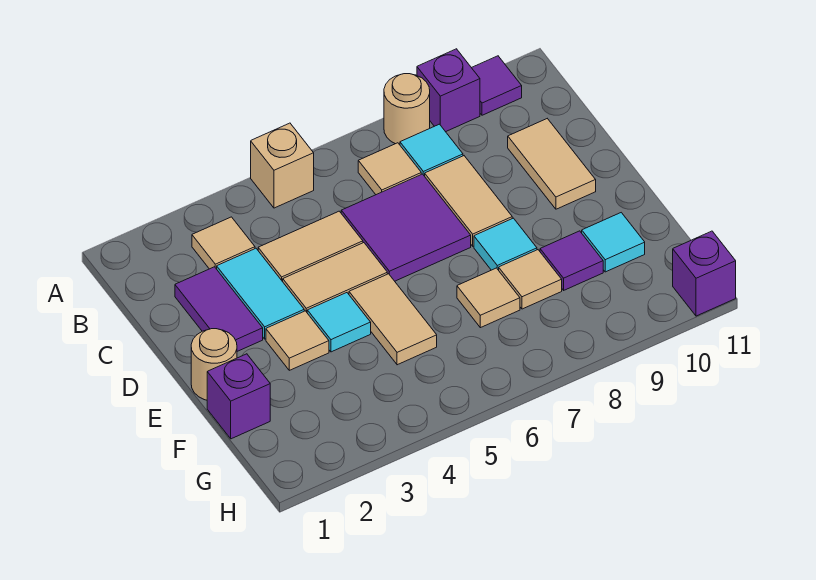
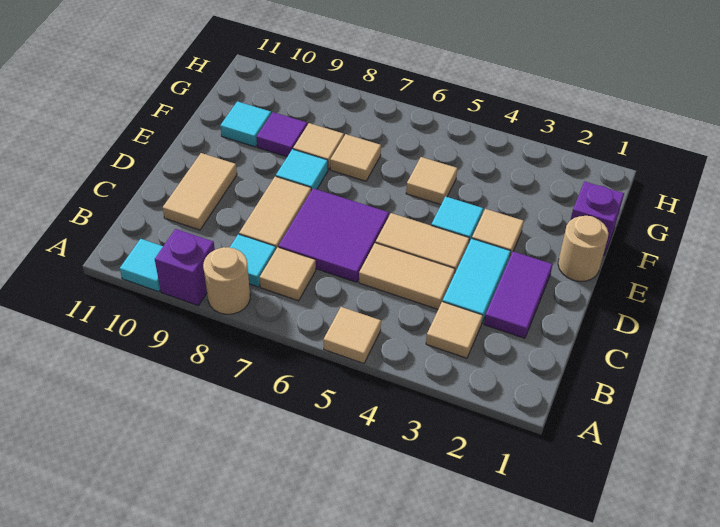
tan brick A5 level 1 -> tan tile A5 level 1
purple tile A10 level 1 -> cyan tile A10 level 1
tan tile E5:F5 level 1 -> tan tile F5 level 1
purple brick H11 level 1 -> none

